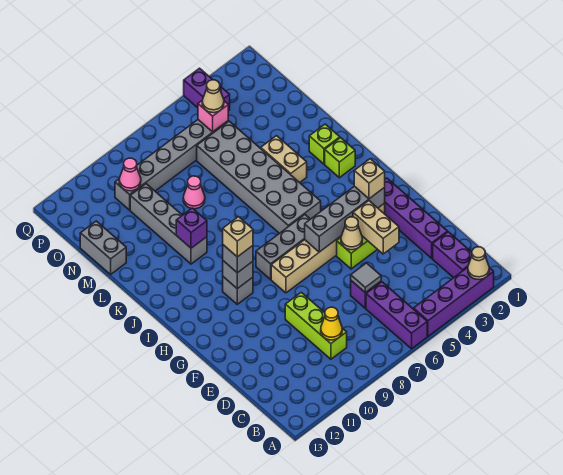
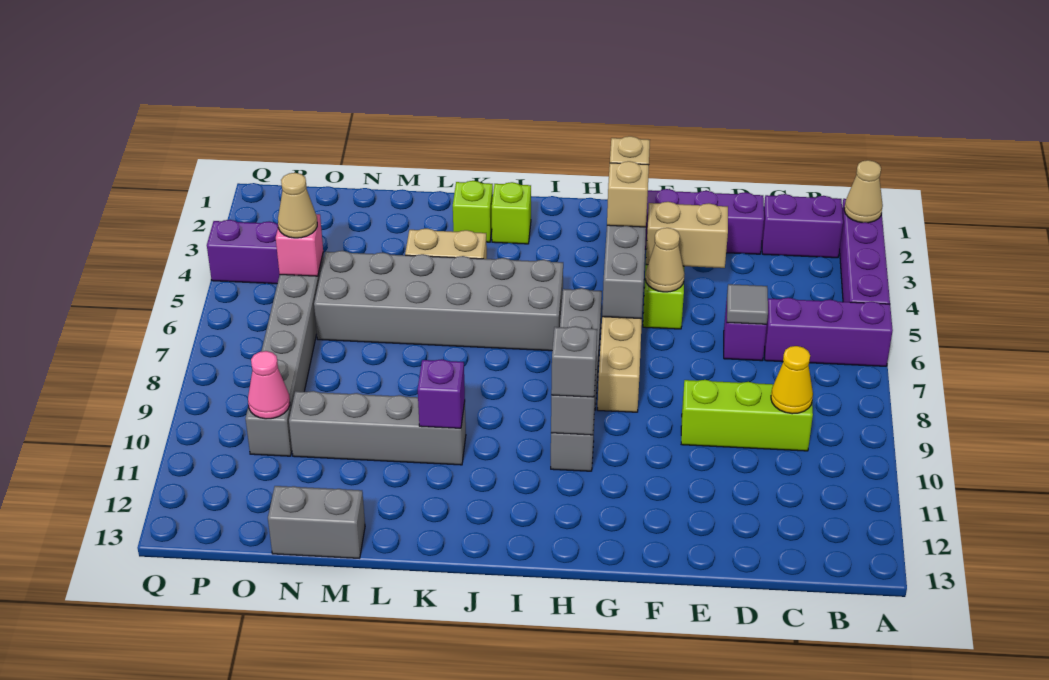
tan brick H10 level 4 -> tan brick G4 level 3
pink cone M8 level 1 -> none

